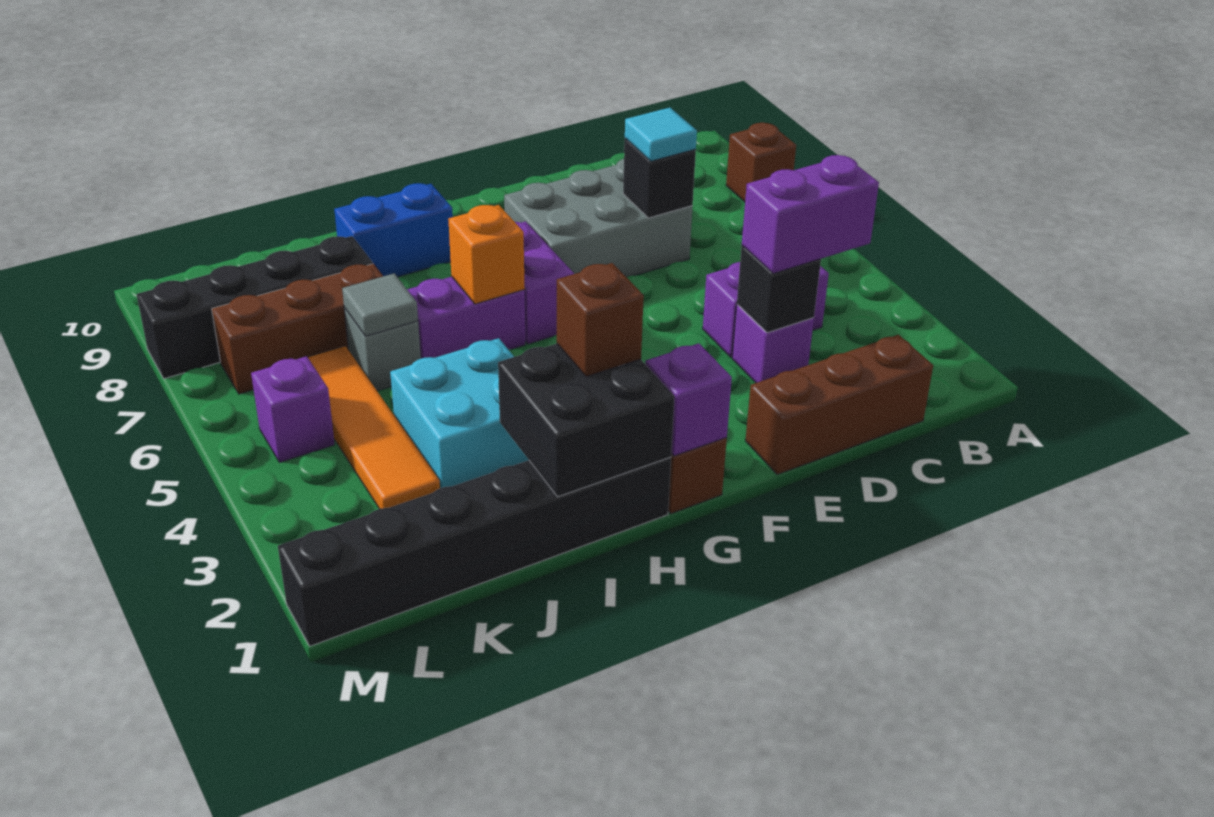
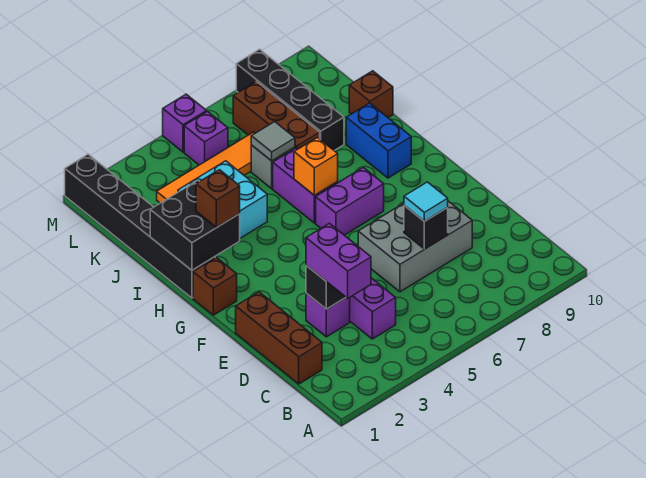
brown brick A8 level 1 -> brown brick J10 level 1
grey brick D7:F8 level 1 -> grey brick D6:E8 level 1
purple brick G1 level 2 -> purple brick M5 level 1

